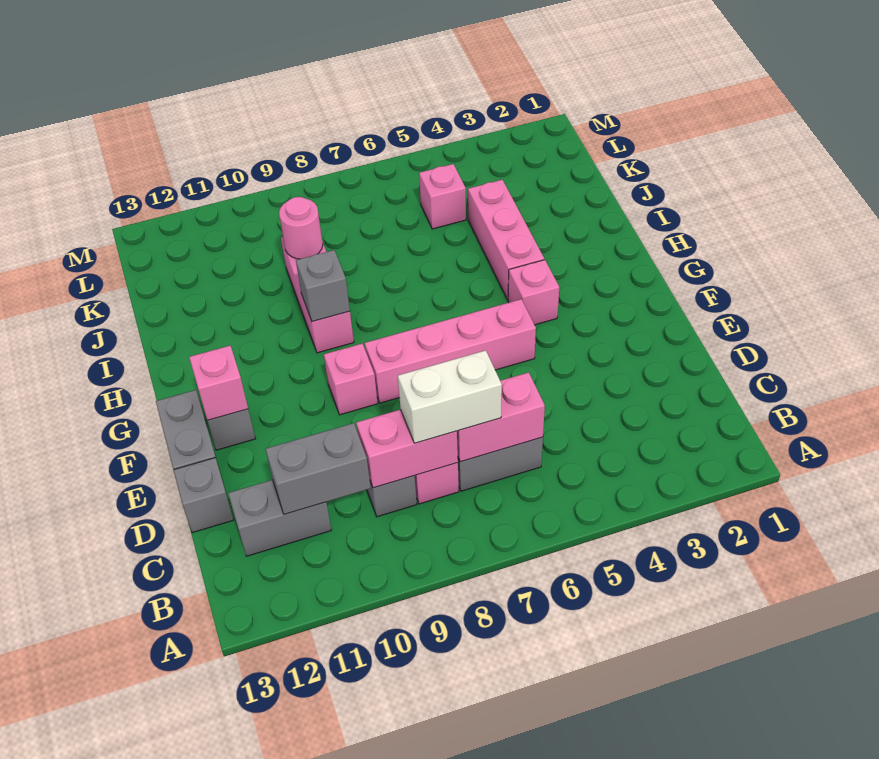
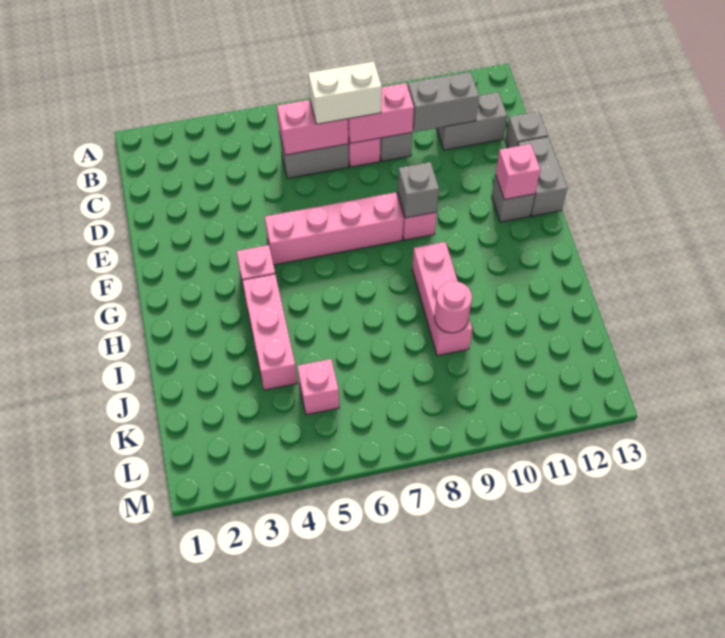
grey brick H9 level 2 -> grey brick F9 level 2

